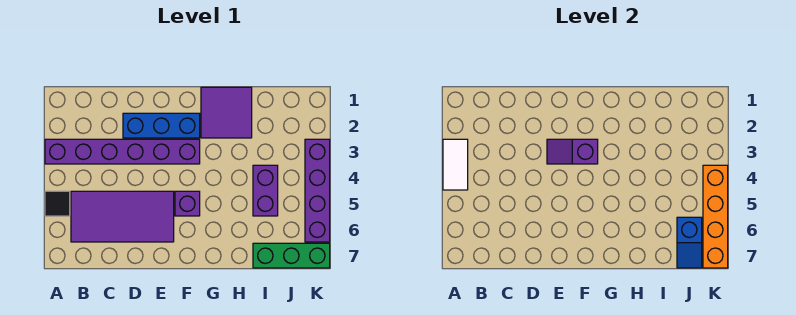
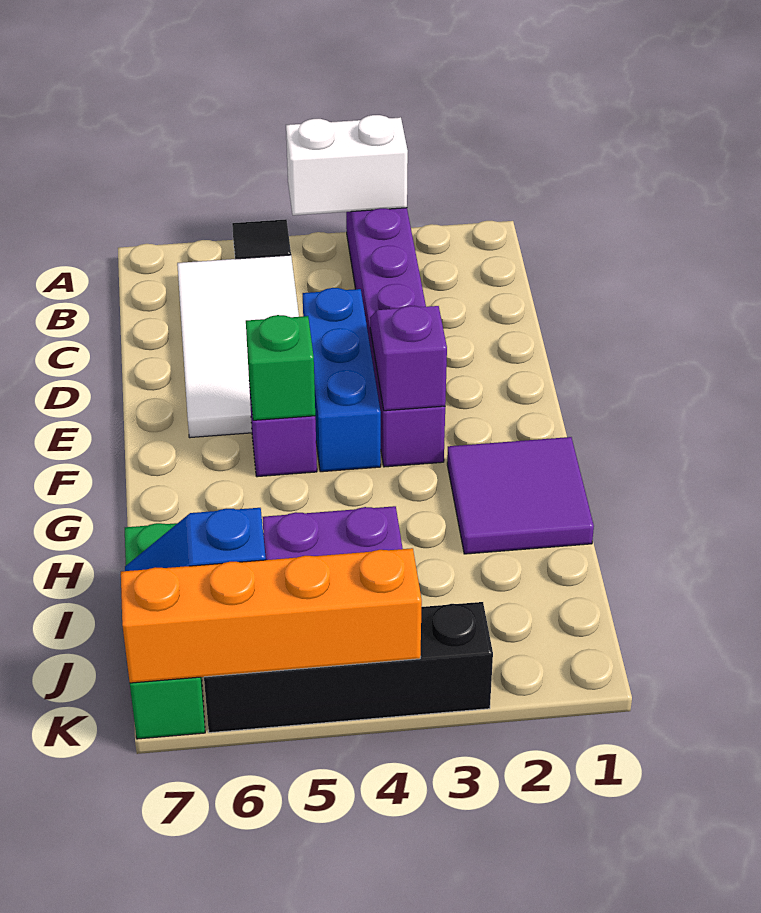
white tile A3:A4 level 2 -> white brick A3:A4 level 2
purple tile B5:E6 level 1 -> white tile B5:E6 level 1
blue brick D2:F2 level 1 -> blue brick D4:F4 level 1
none -> green brick F5 level 2
purple brick K3:K6 level 1 -> black brick K3:K6 level 1

